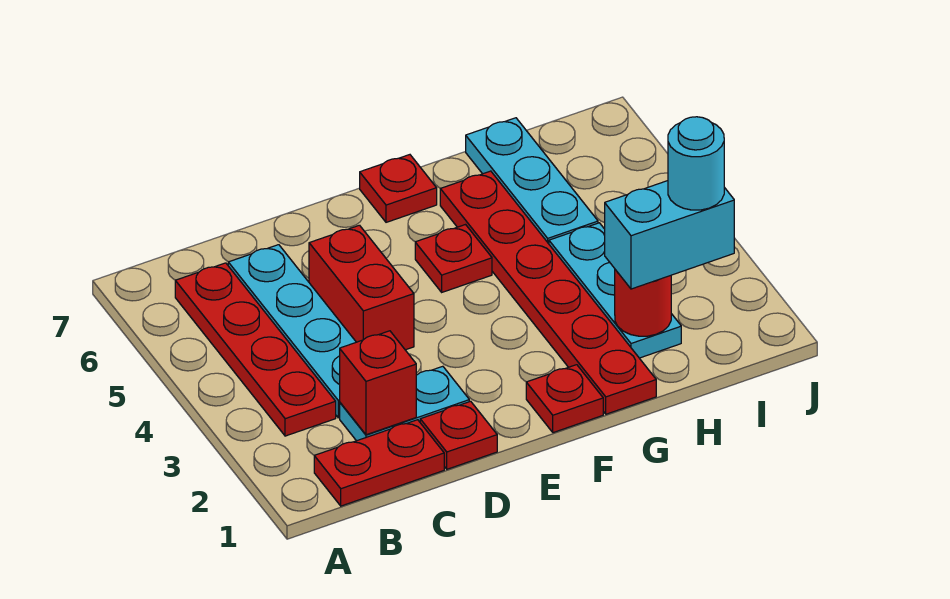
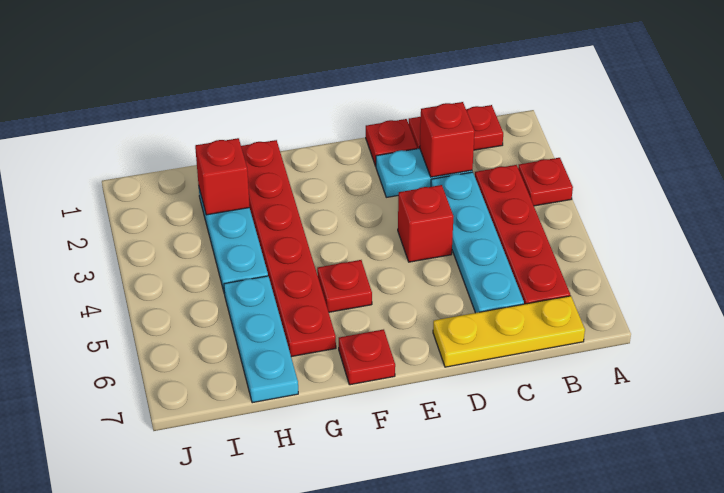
none -> yellow plate B7:D7 level 1
red brick D4:D5 level 1 -> red brick D4 level 1
red plate F1 level 1 -> red plate A3 level 1
red round brick H2 level 2 -> red brick H2 level 2
cyan brick H2:I2 level 3 -> none
cyan round brick I2 level 4 -> none

